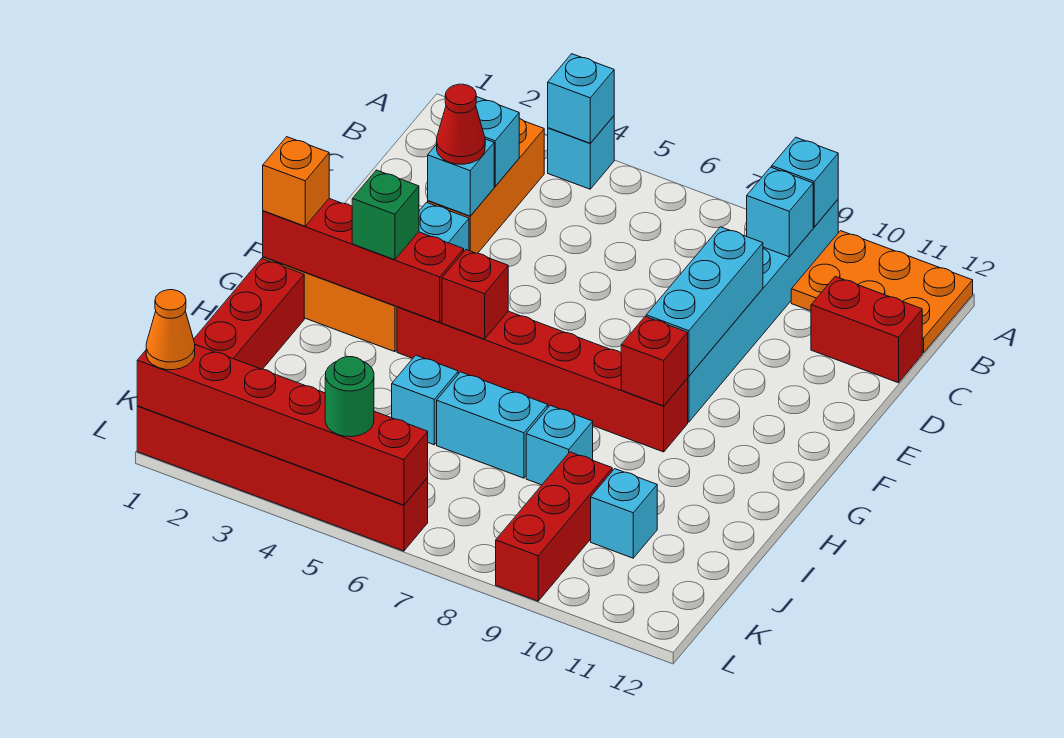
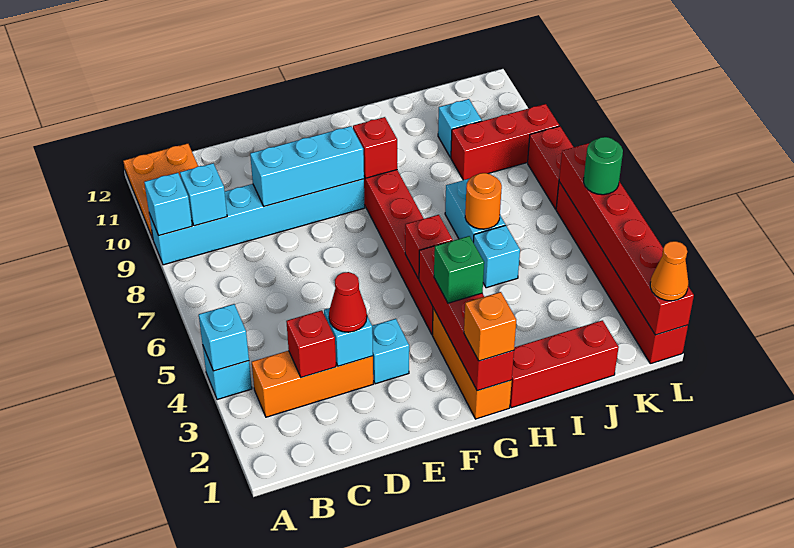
cyan brick C3 level 2 -> red brick C3 level 2
red brick C11:C12 level 1 -> red brick L7:L8 level 1
none -> orange round brick I6 level 2
cyan brick I8 level 1 -> none

